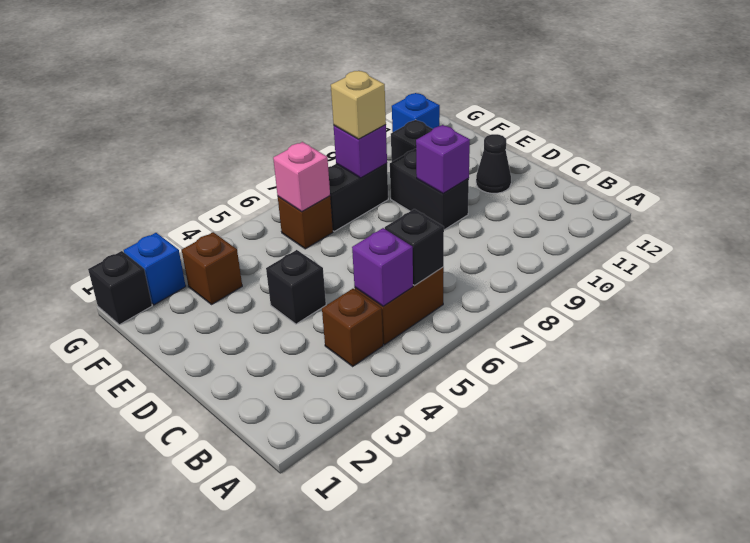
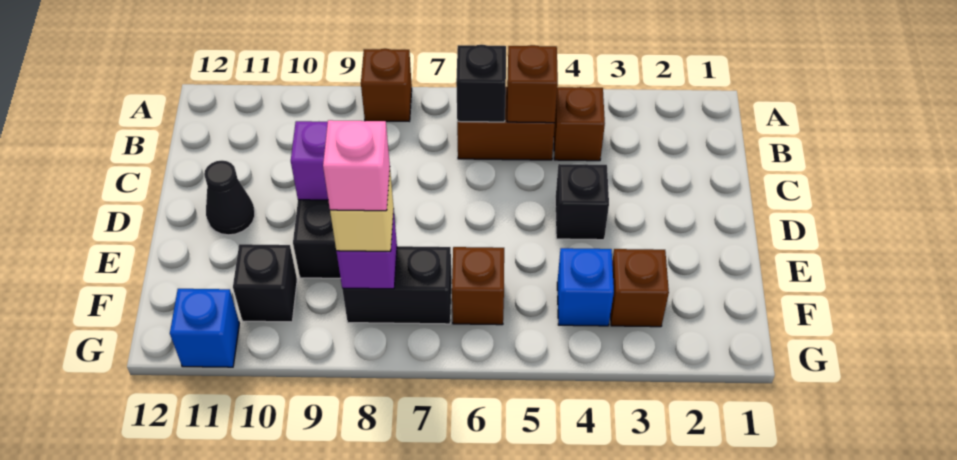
none -> brown brick A8 level 1
purple brick B5 level 2 -> brown brick B5 level 2
pink brick F6 level 2 -> pink brick F8 level 4
black brick G1 level 1 -> none
blue brick G2 level 1 -> blue brick F4 level 1

